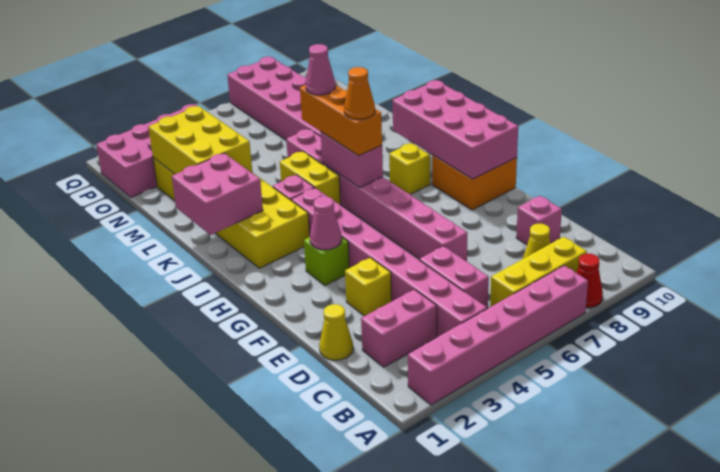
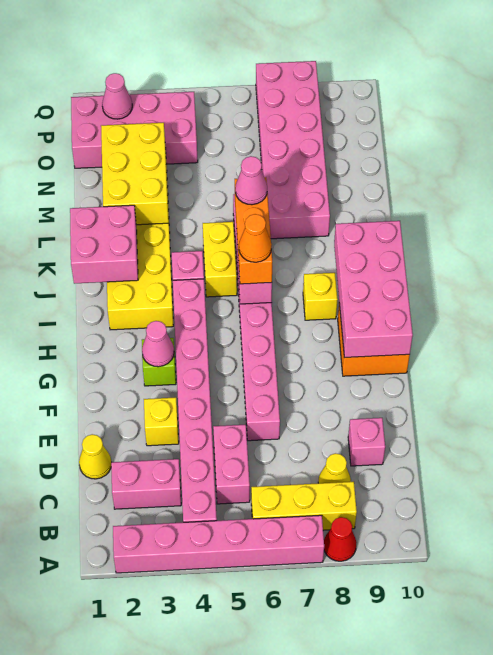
none -> pink cone P2 level 2

